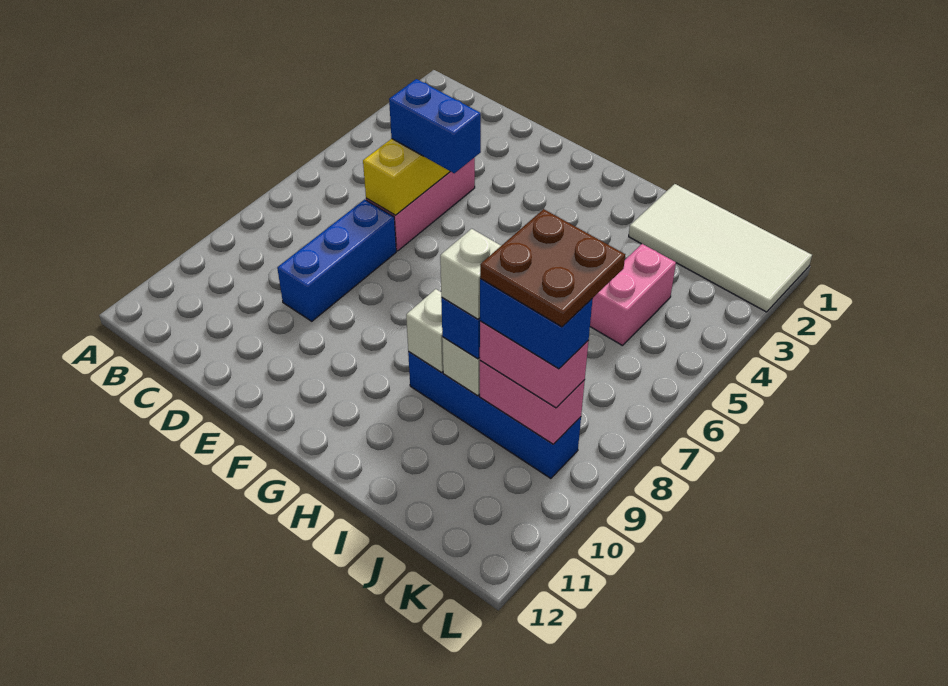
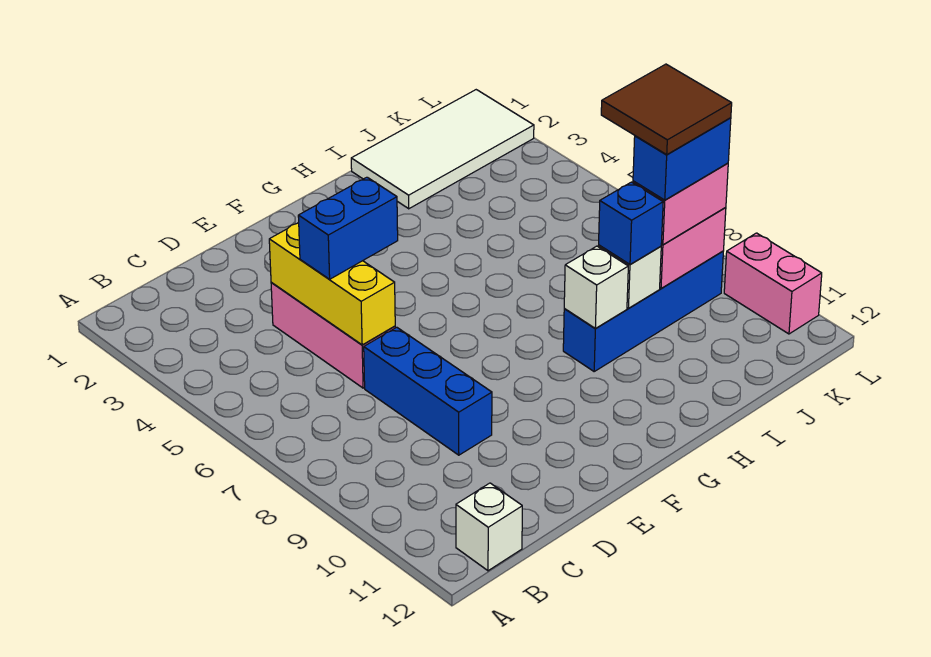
white brick I9 level 4 -> white brick B12 level 1
pink brick J4:J5 level 1 -> pink brick L10:L11 level 1
brown plate J8:K9 level 5 -> brown tile J8:K9 level 5

